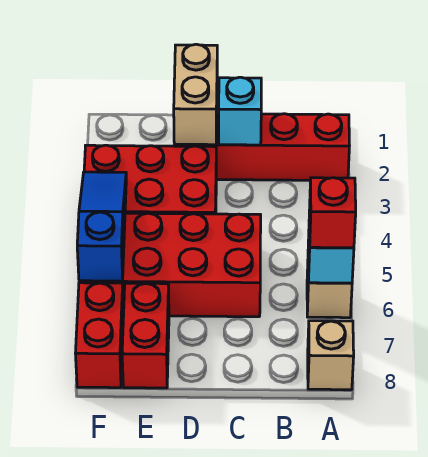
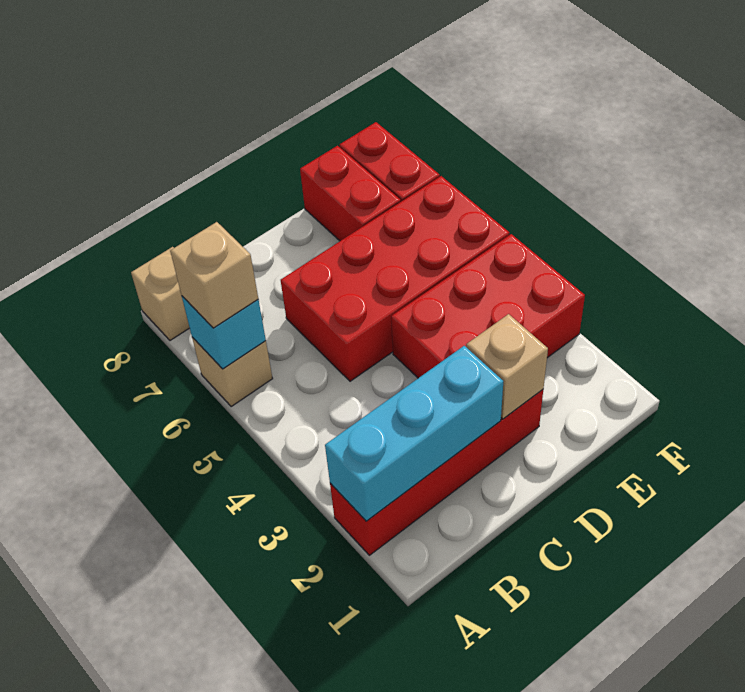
red brick A6 level 3 -> tan brick A6 level 3
cyan brick C2 level 2 -> cyan brick A2:C2 level 2
tan brick D1:D2 level 2 -> tan brick D2 level 2
blue slope F4:F6 level 2 top 6 -> none

